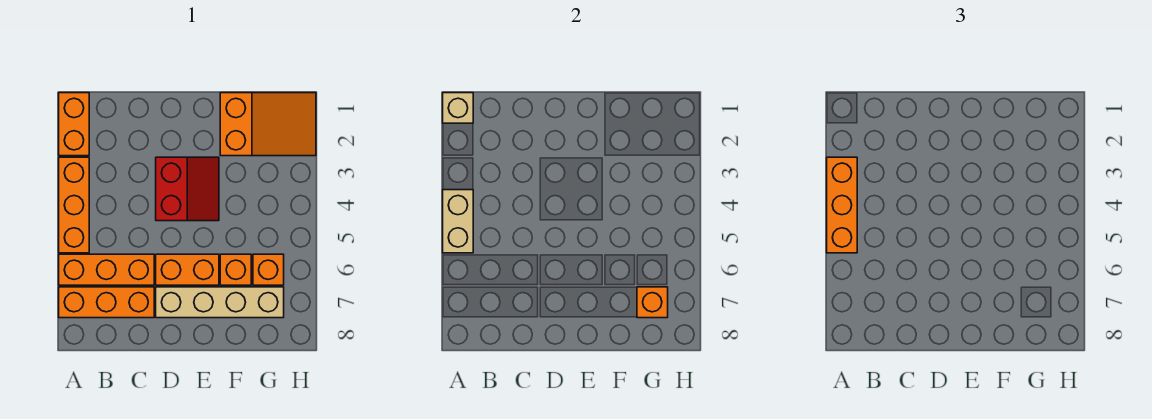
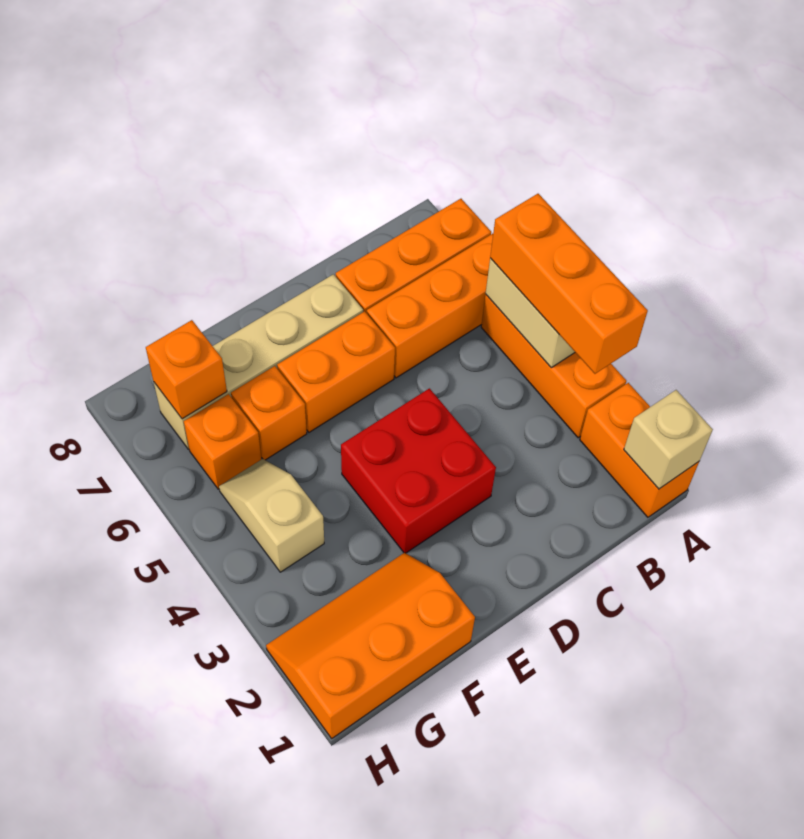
red slope D3:E4 level 1 top D -> red brick D3:E4 level 1
orange slope F1:H2 level 1 top F -> orange slope F1:H2 level 1 top 1
none -> tan slope G4:G5 level 1 top 4

